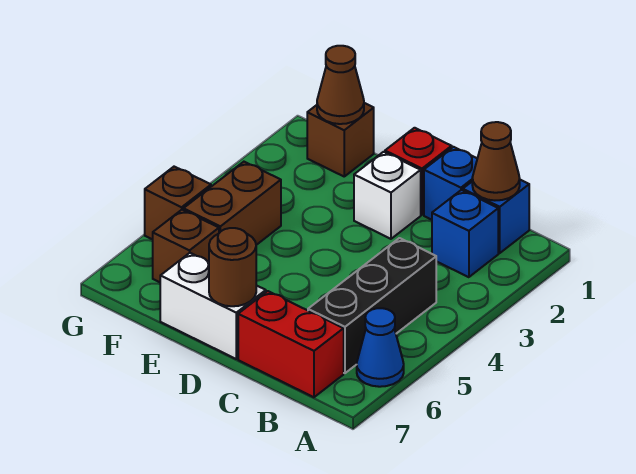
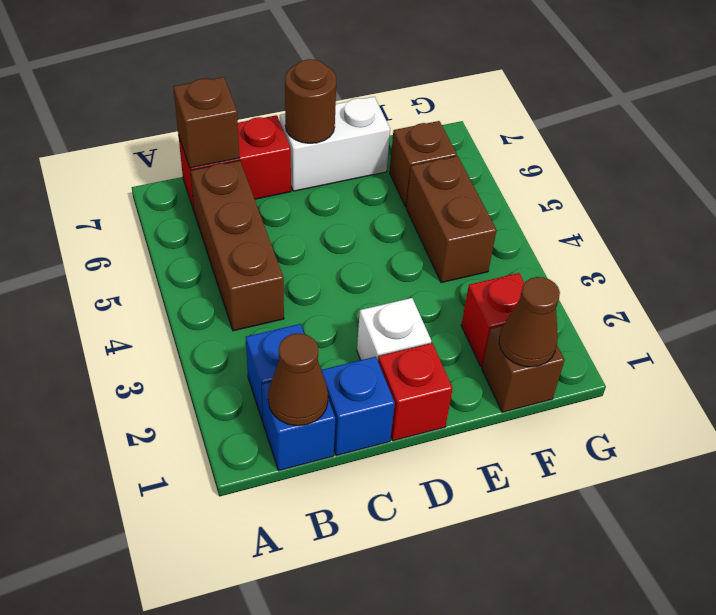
blue cone A6 level 1 -> none
black brick B4:B6 level 1 -> brown brick B4:B6 level 1
none -> red brick F2 level 1
brown brick G5 level 1 -> brown brick B7 level 2

